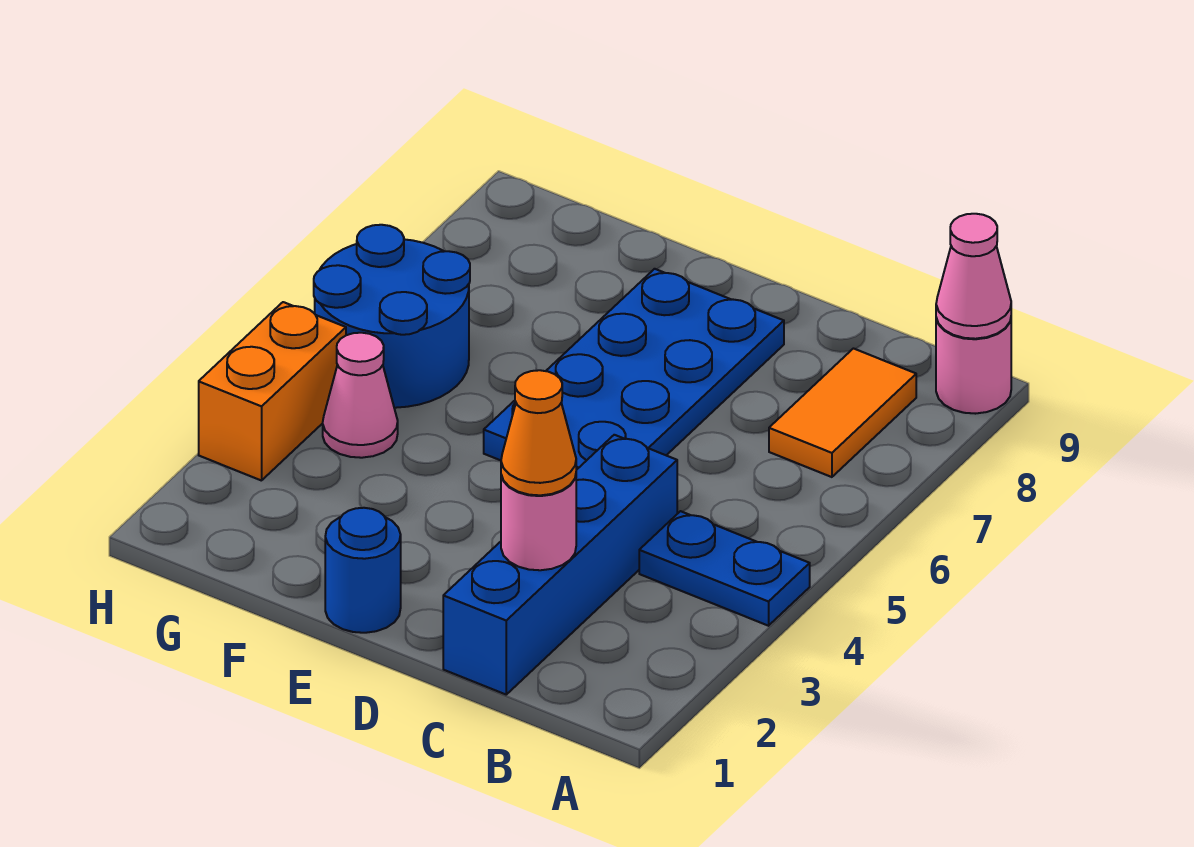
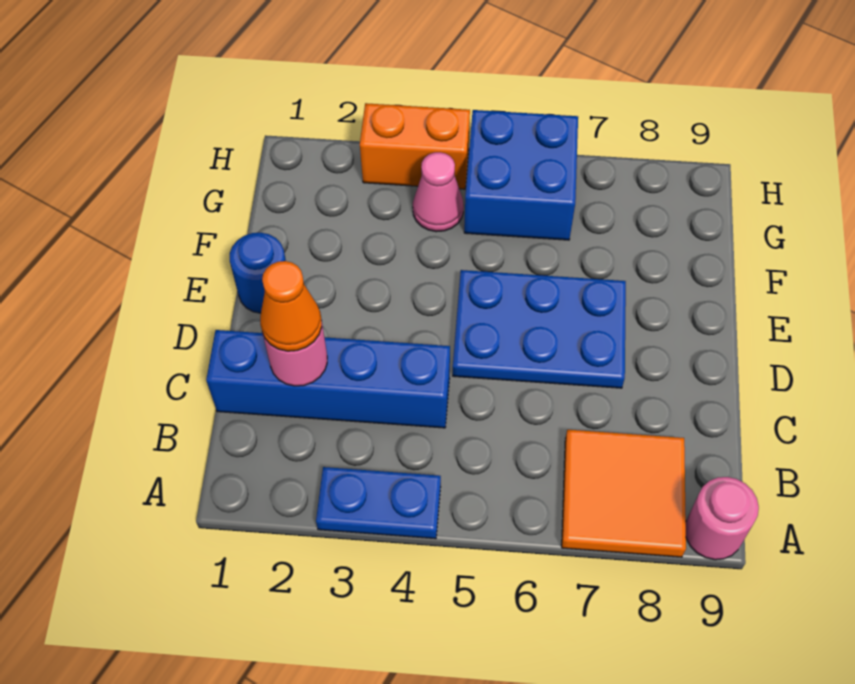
blue plate A4:B4 level 1 -> blue plate A3:A4 level 1
pink cone A9 level 2 -> none
orange tile B7:B8 level 1 -> orange tile A7:B8 level 1
blue plate D5:E8 level 1 -> blue plate D5:E7 level 1
blue round brick G5:H6 level 1 -> blue brick G5:H6 level 1

